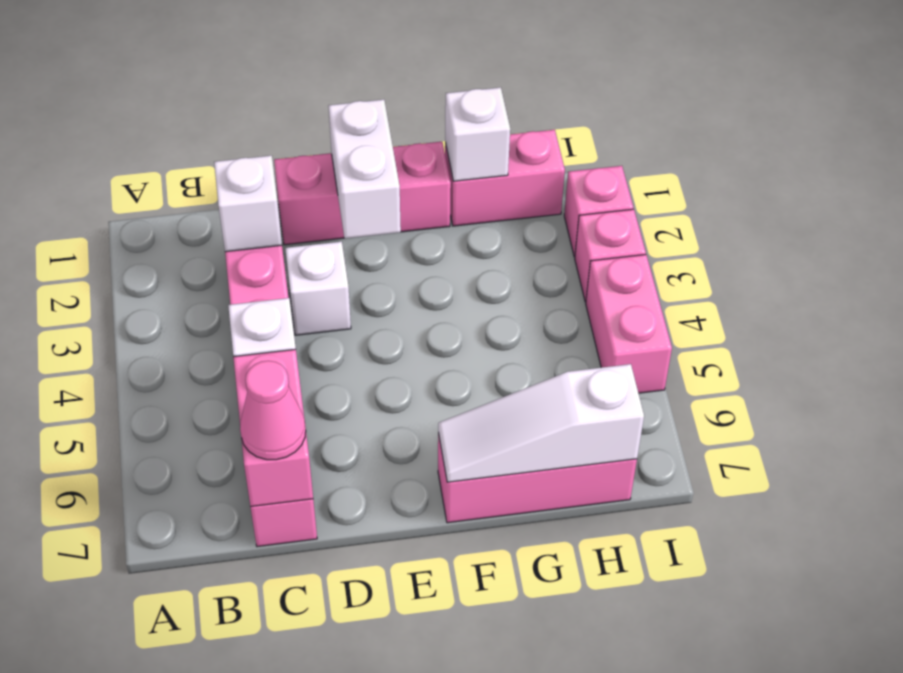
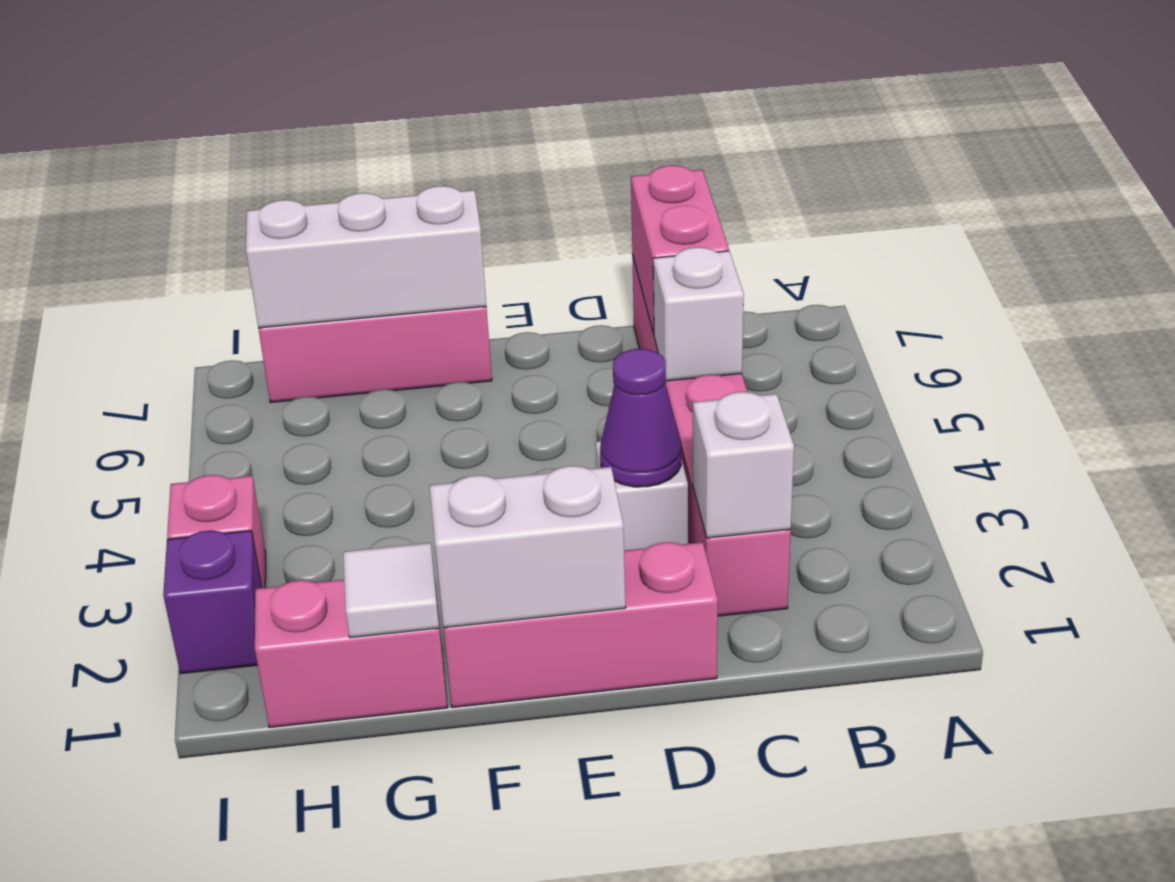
pink cone C7 level 3 -> none
none -> purple cone D3 level 2
white brick E1:E2 level 2 -> white brick E1:F1 level 2
white slope F7:H7 level 2 top H -> white brick F7:H7 level 2
white brick G1 level 2 -> white tile G1 level 2
pink brick I2 level 1 -> purple brick I2 level 1
pink brick I4:I5 level 1 -> none

